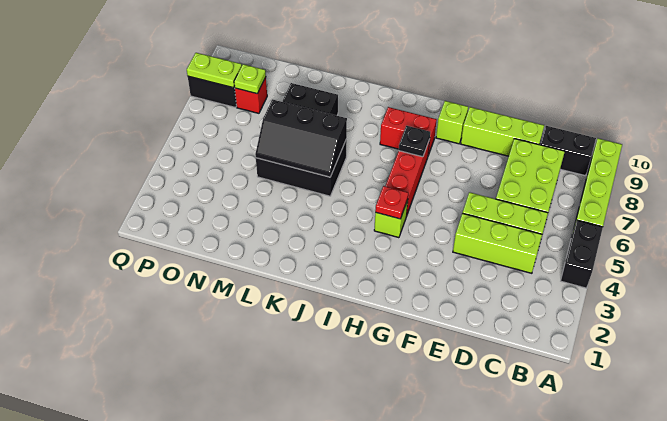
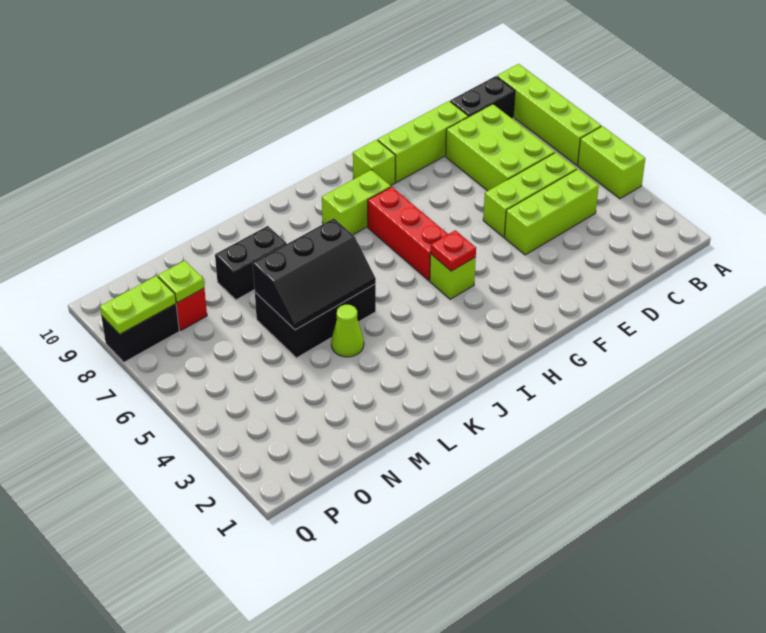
black brick A4:A5 level 1 -> lime brick A4:A5 level 1
black plate H7 level 2 -> none
red brick H8:I8 level 1 -> lime brick H8:I8 level 1
none -> lime cone L4 level 1

